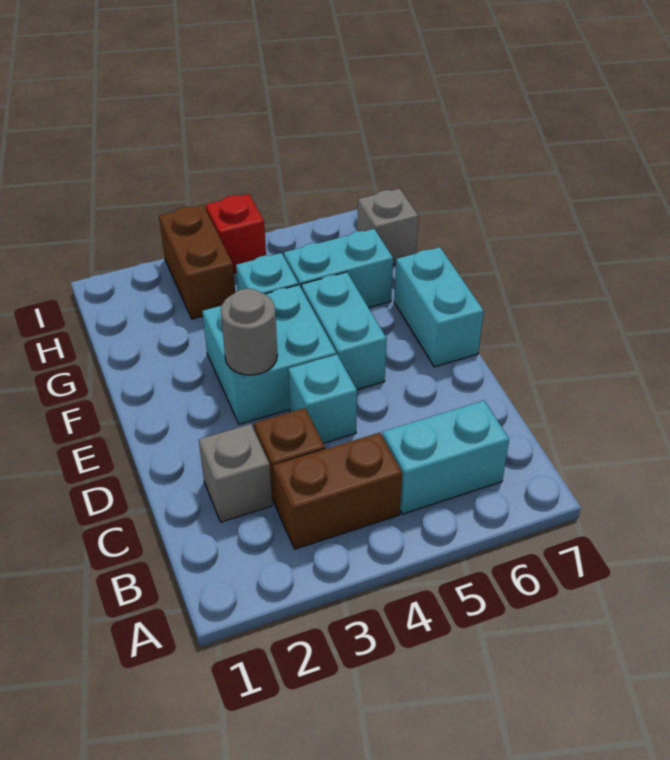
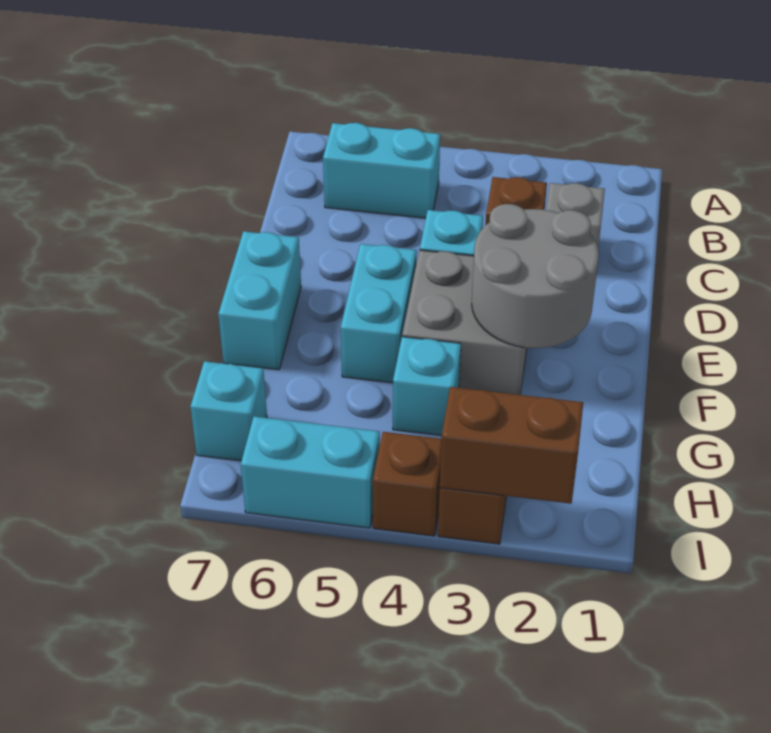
brown brick B3:B4 level 1 -> brown brick I2:I3 level 2
cyan brick E3:F4 level 1 -> grey brick E3:F4 level 1
grey round brick E3 level 2 -> grey round brick E2:F3 level 2
cyan brick G5:G6 level 1 -> cyan brick I5:I6 level 1
grey brick H7 level 1 -> cyan brick H7 level 1
red brick I4 level 1 -> brown brick I4 level 1

